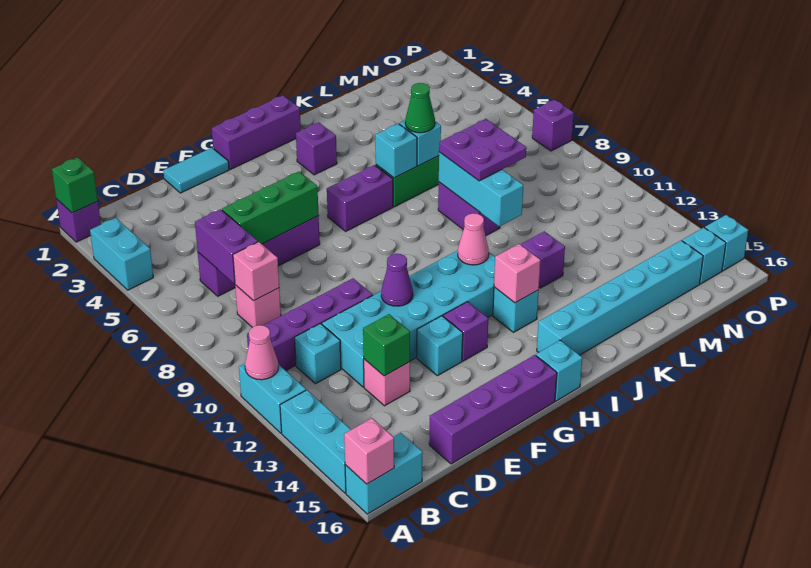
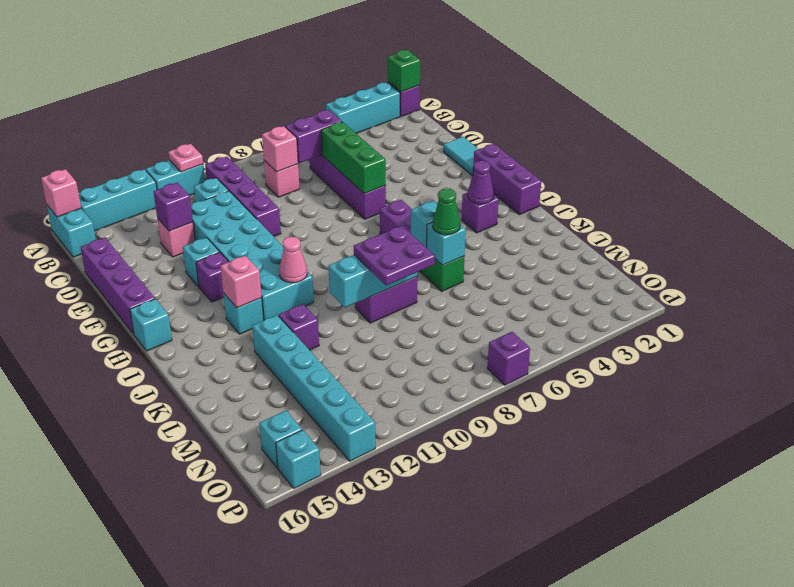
cyan brick A3:A4 level 1 -> cyan brick A2:A4 level 1
pink cone A11 level 2 -> pink plate A11 level 2
green brick D13 level 2 -> purple brick D13 level 2
purple cone F11 level 2 -> purple cone I3 level 2
cyan brick I15:N15 level 1 -> cyan brick K13:P13 level 1

